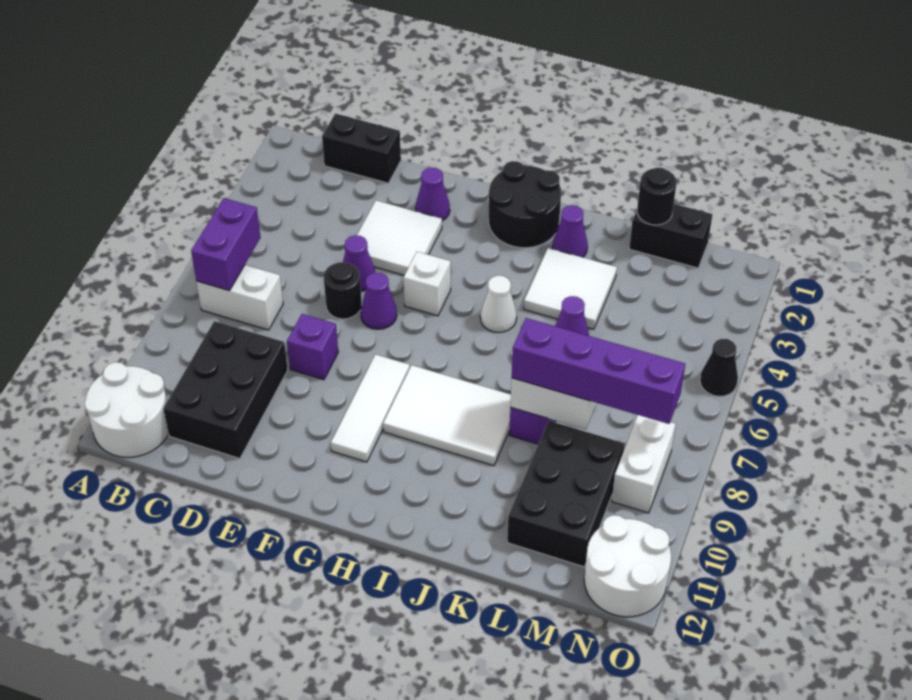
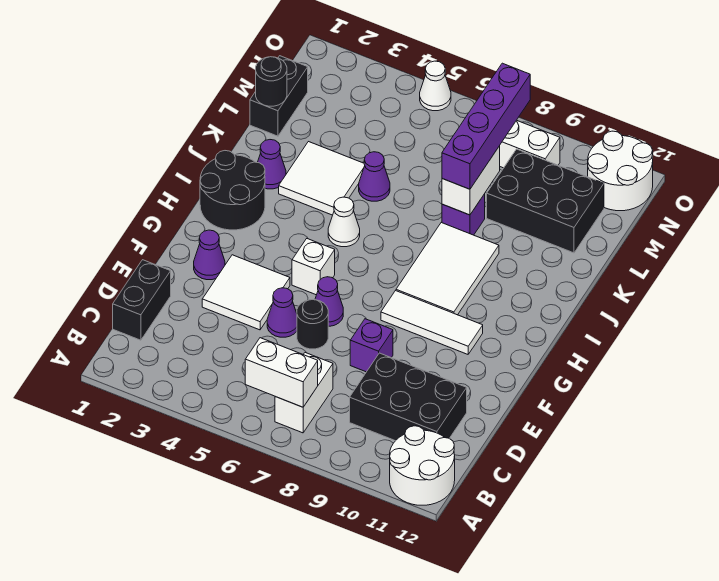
purple brick B6:B7 level 2 -> white brick B6:B7 level 2
black cone O5 level 1 -> white cone O5 level 1

